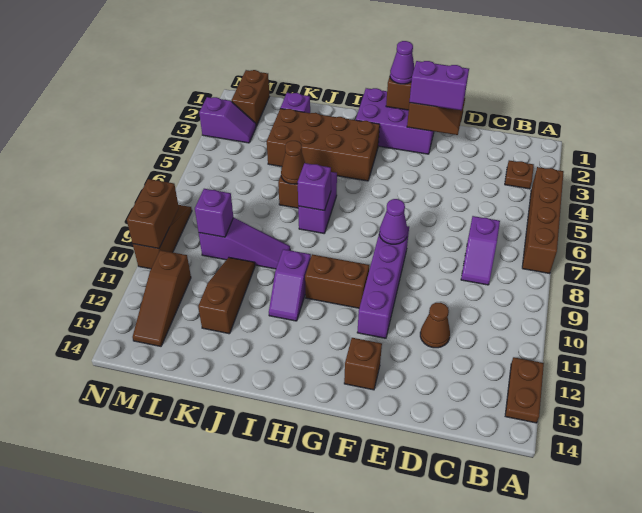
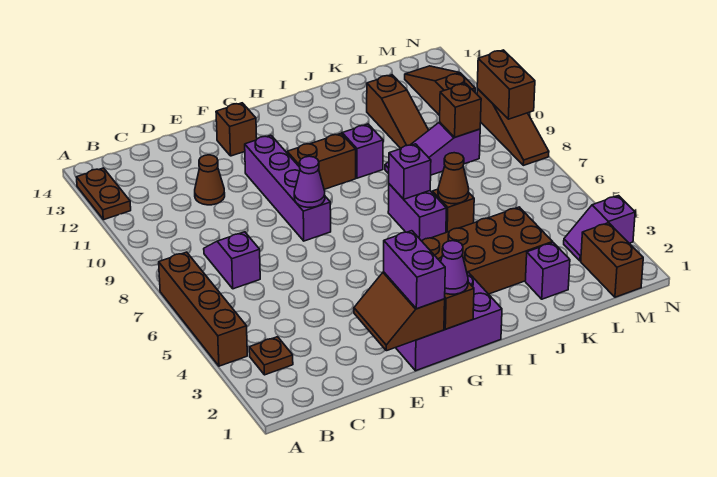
purple brick E2:F2 level 3 -> purple brick F1:F2 level 3
purple brick L9 level 2 -> brown brick L9 level 2

